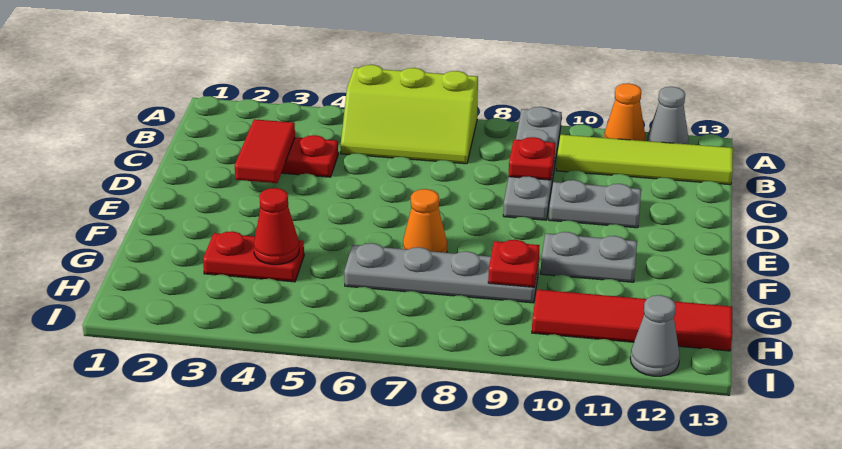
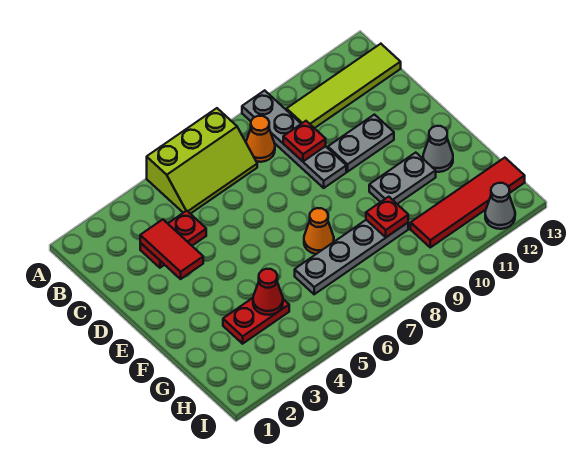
orange cone A11 level 1 -> orange cone B8 level 1
grey cone A12 level 1 -> grey cone F12 level 1

